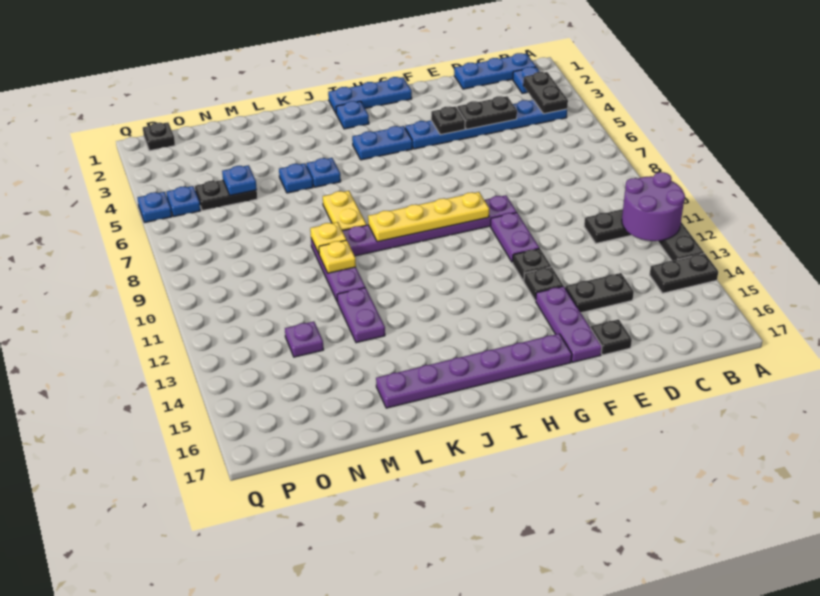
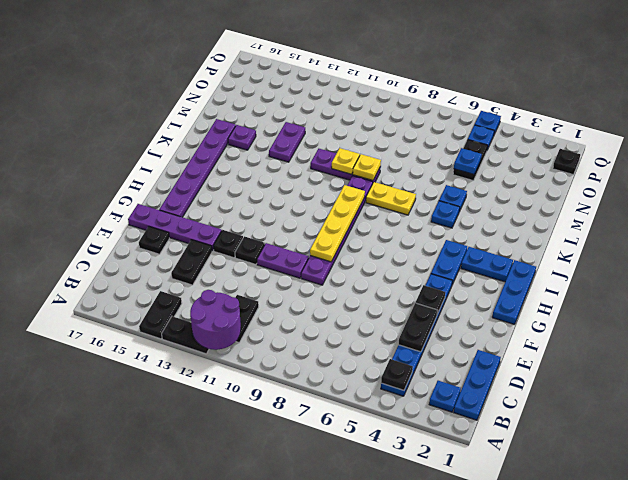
black plate B3:B4 level 2 -> black plate B4 level 2
purple plate F14:F16 level 1 -> purple plate F14:F17 level 1
blue plate I2 level 1 -> blue plate I2:I3 level 1
purple plate L12:L13 level 1 -> purple plate L13:M13 level 1
purple plate N13 level 1 -> purple plate L15 level 1

